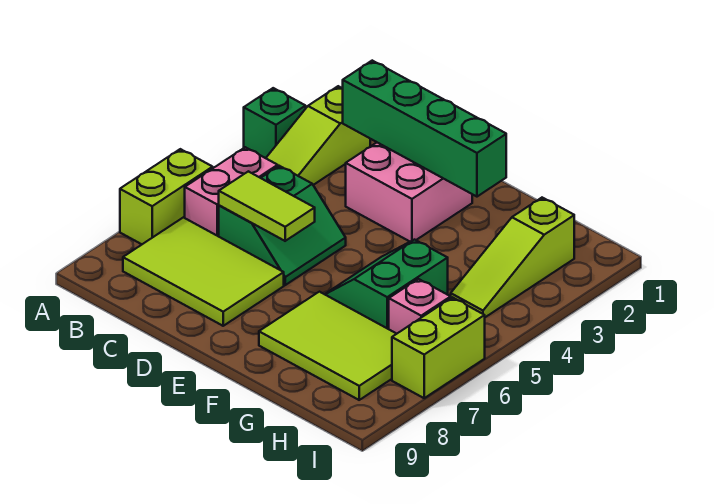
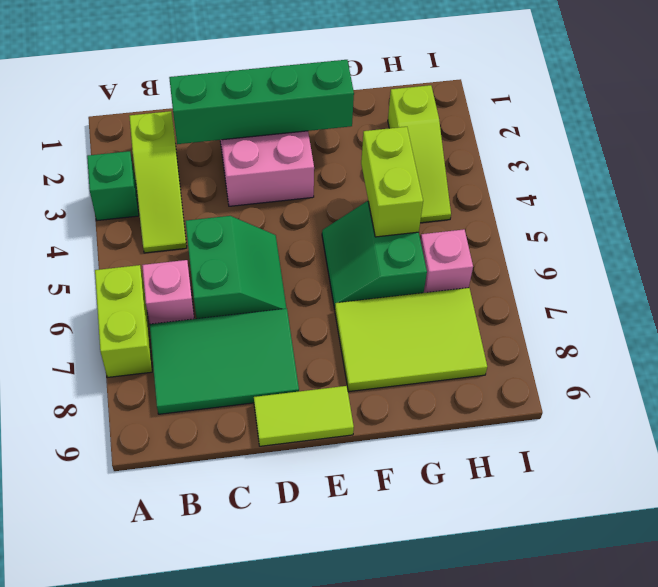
pink brick B5:B6 level 1 -> pink brick B6 level 1
lime tile B7:D8 level 1 -> green tile B7:D8 level 1
lime tile C6:D6 level 2 -> lime tile D9:E9 level 1
lime brick I6:I7 level 1 -> lime brick G4:G5 level 2

